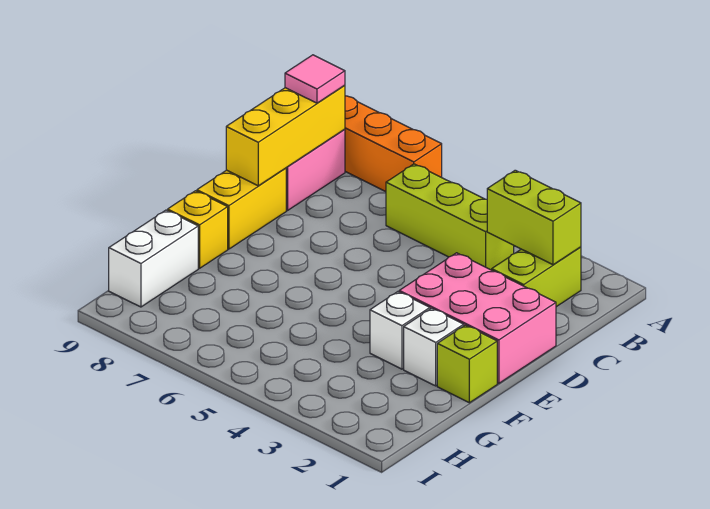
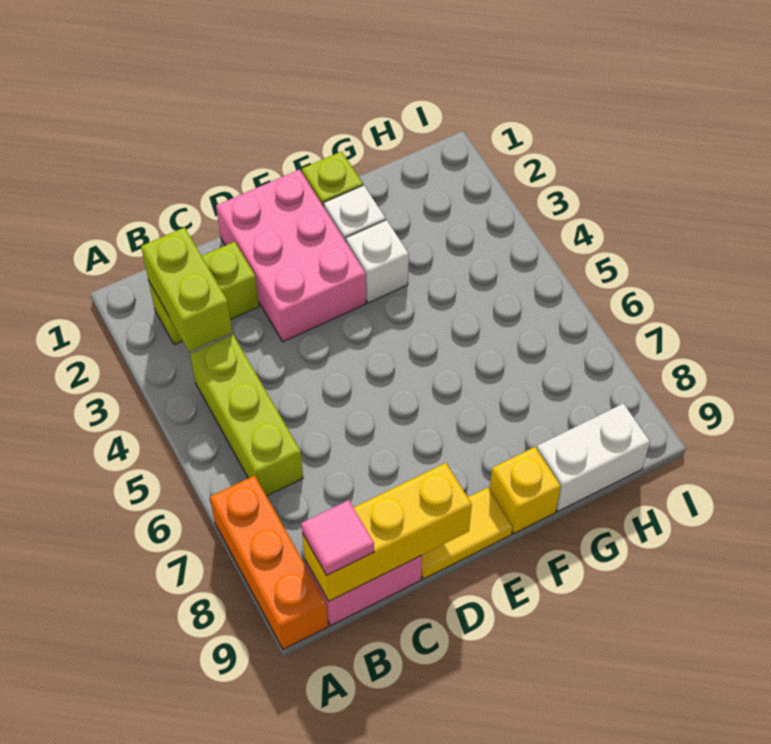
yellow brick D9:E9 level 1 -> yellow tile D9:E9 level 1

